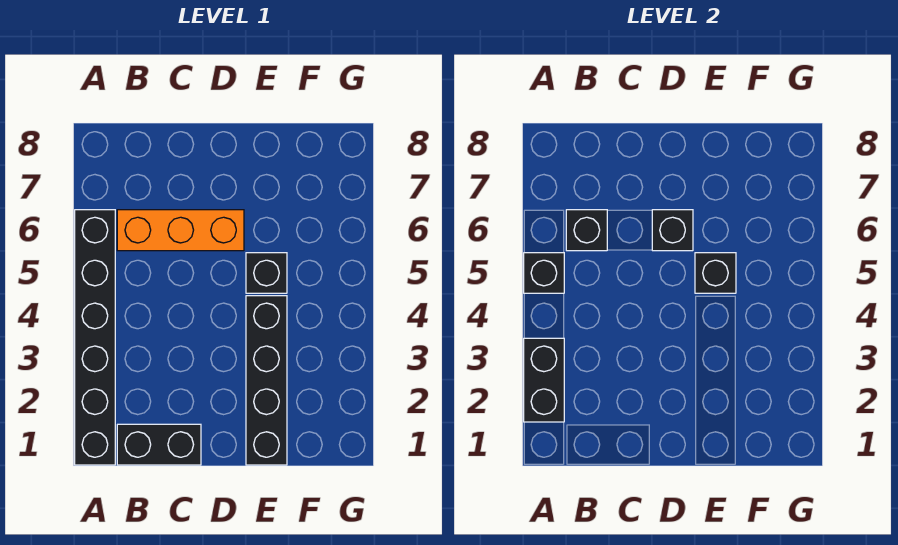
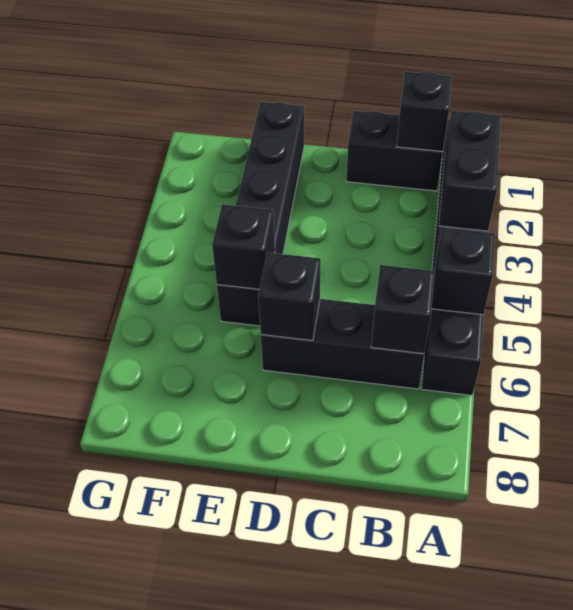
none -> black brick B1 level 2
orange brick B6:D6 level 1 -> black brick B6:D6 level 1

